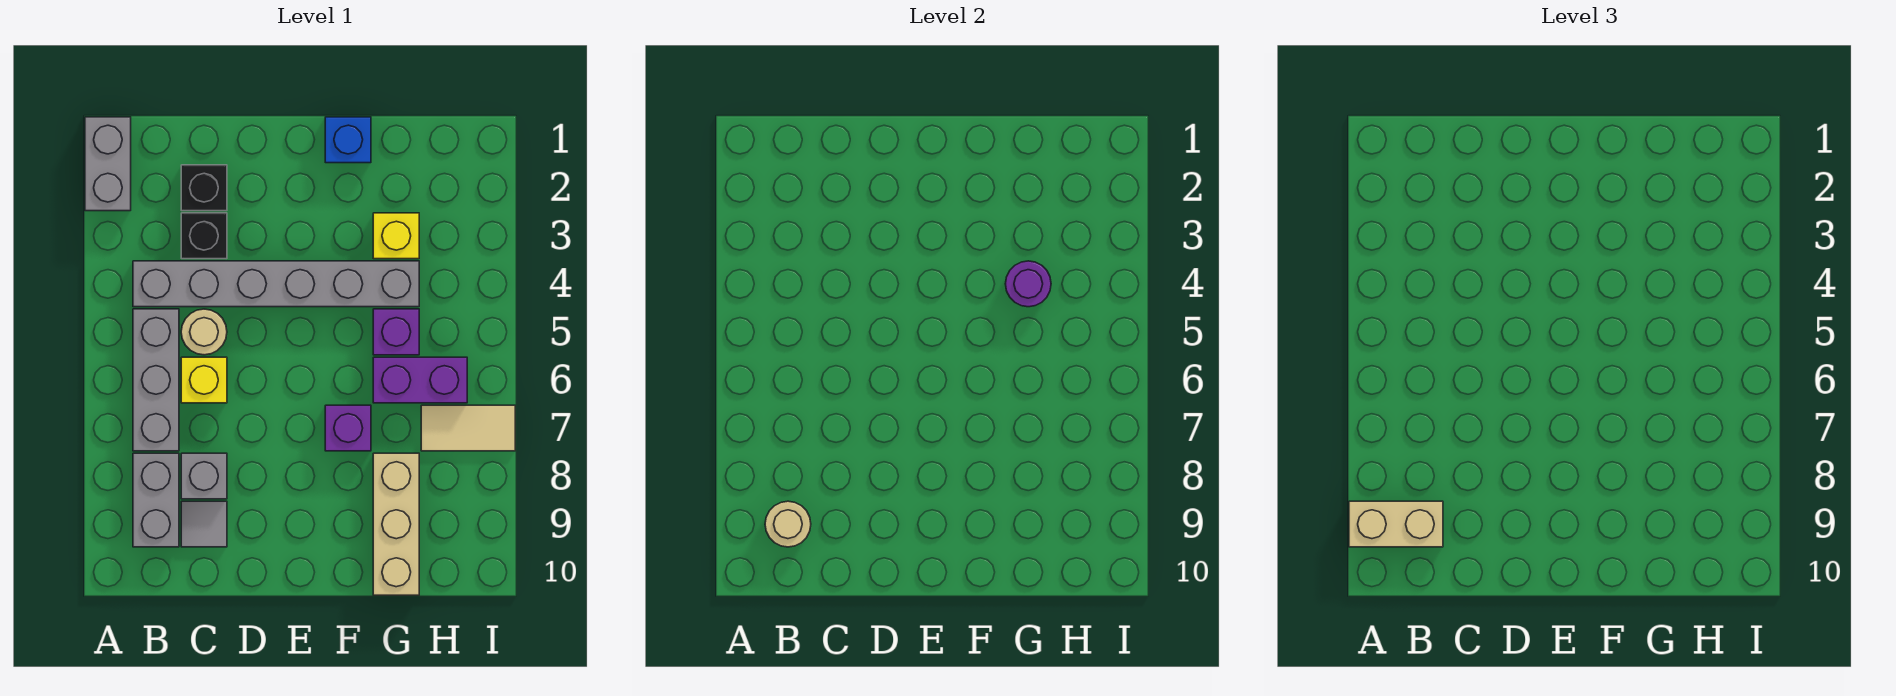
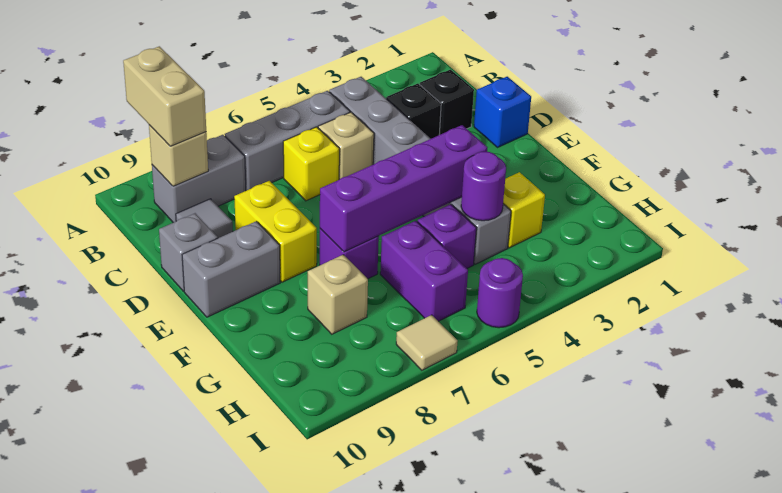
grey brick A1:A2 level 1 -> grey brick E9:E10 level 1
tan round brick B9 level 2 -> tan brick B9 level 2
tan round brick C5 level 1 -> tan brick C5 level 1
grey brick C8 level 1 -> grey brick D10 level 1
none -> yellow brick D8:E8 level 1
blue brick F1 level 1 -> blue brick D1 level 1
none -> purple brick F4:F7 level 2
tan brick G8:G10 level 1 -> tan brick G8 level 1
tan tile H7:I7 level 1 -> tan tile I7 level 1
none -> purple round brick I5 level 1

